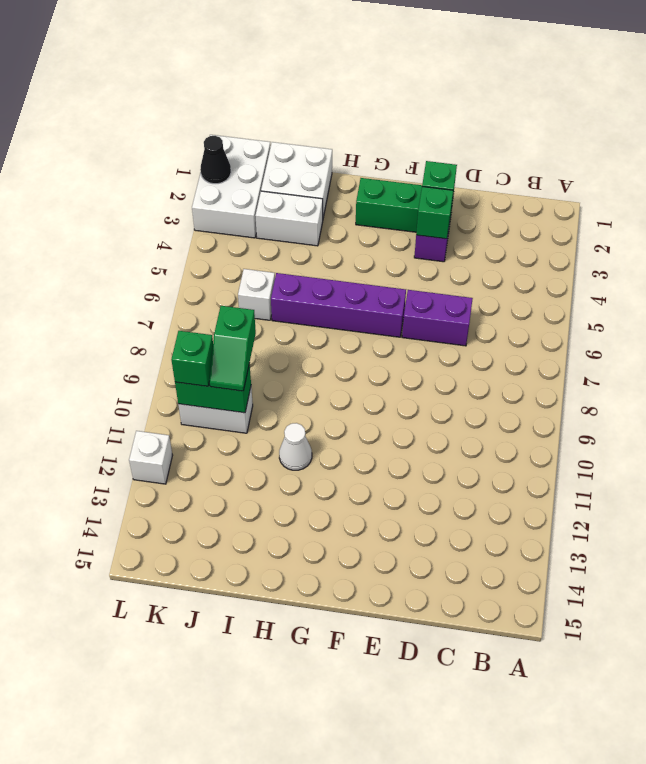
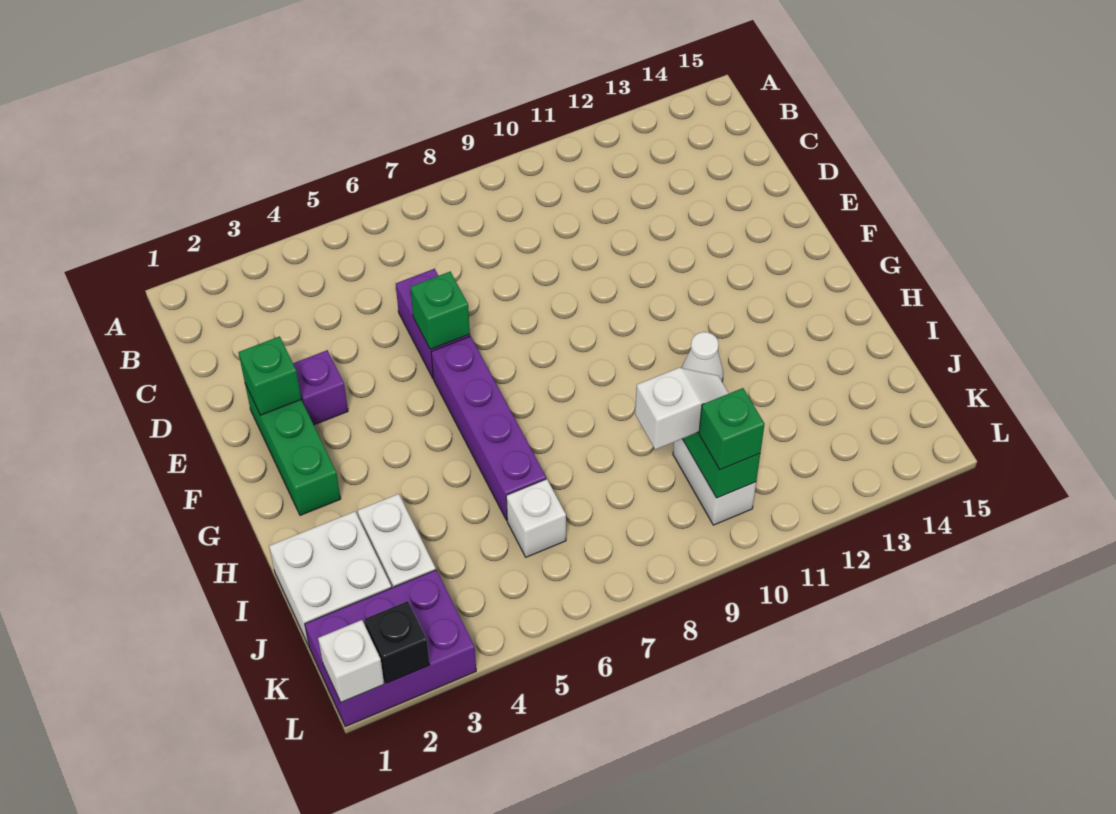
green brick E3 level 2 -> green brick E6 level 2
green slope J9:J10 level 3 top 9 -> white slope J9:J10 level 3 top 9
white brick K1:L3 level 1 -> purple brick K1:L3 level 1
black cone L2 level 2 -> black brick L2 level 2
white brick L12 level 1 -> white brick L1 level 2

